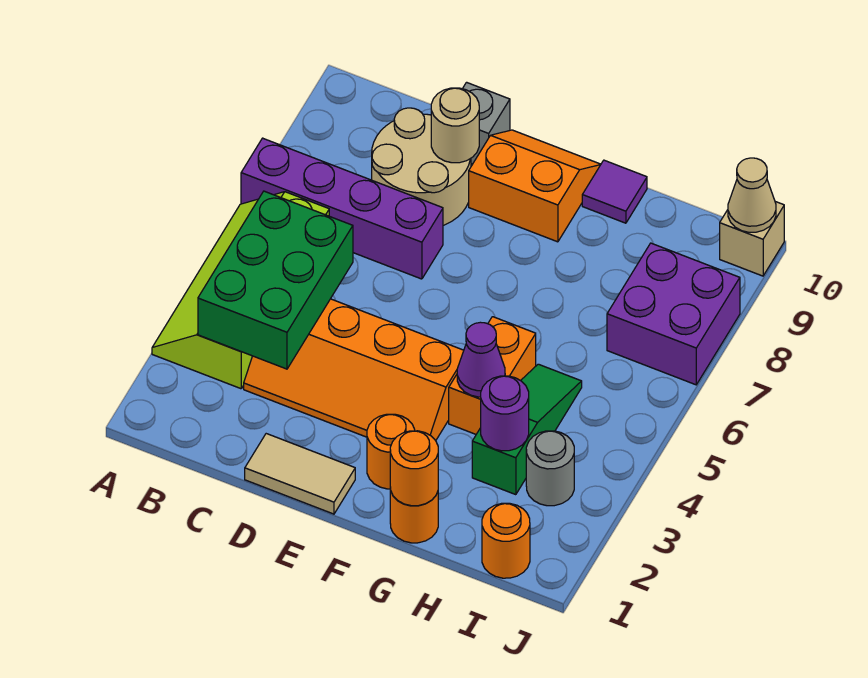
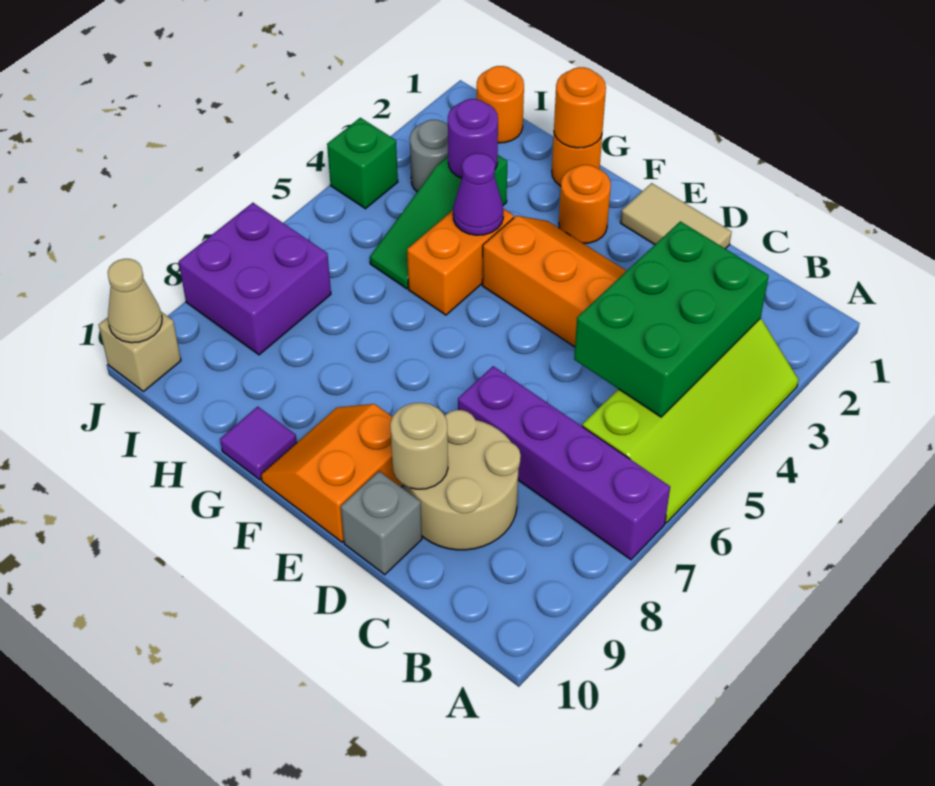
orange slope E9:F10 level 1 top 9 -> orange slope E9:F10 level 1 top E
none -> green brick J4 level 1

